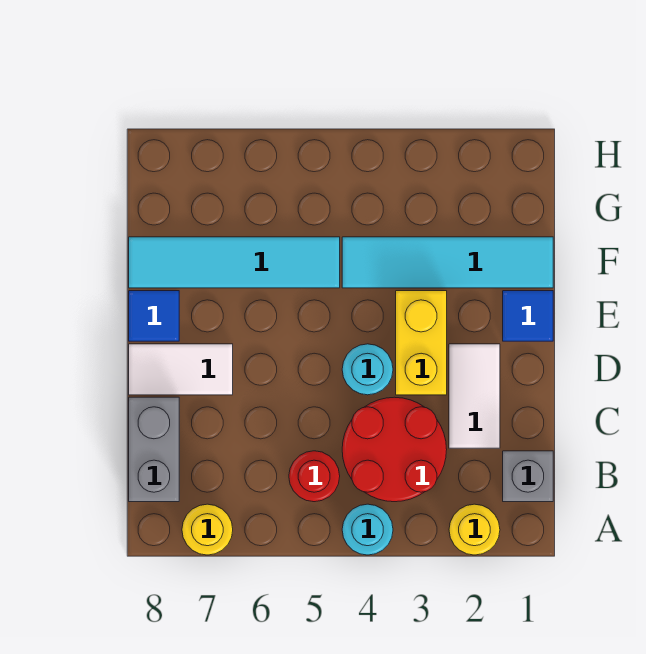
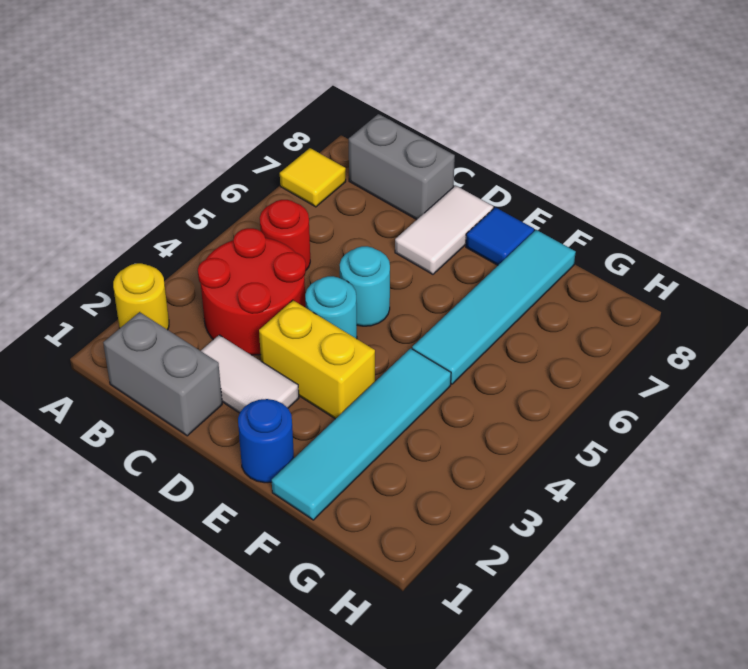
cyan round brick A4 level 1 -> cyan round brick D5 level 1
yellow round brick A7 level 1 -> yellow tile A7 level 1
grey brick B1 level 1 -> grey brick B1:C1 level 1
blue tile E1 level 1 -> blue round brick E1 level 1

